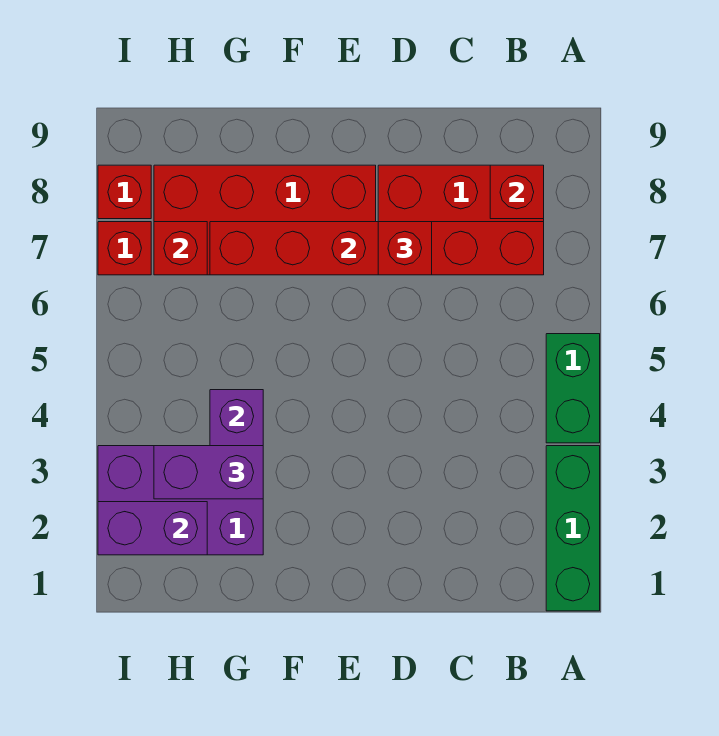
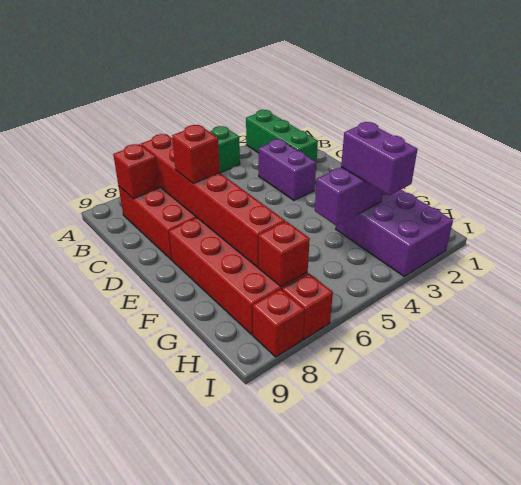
green brick A1:A3 level 1 -> green brick A2:C2 level 1
purple brick H2:I2 level 2 -> purple brick C3:D3 level 1

